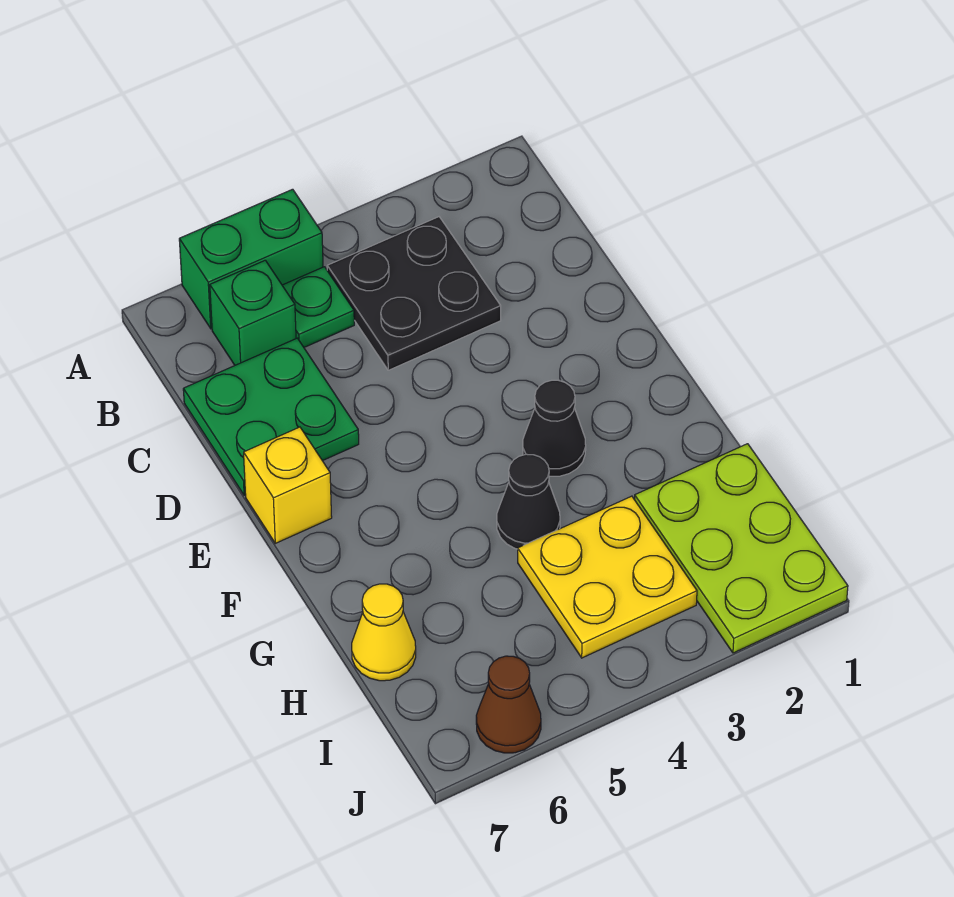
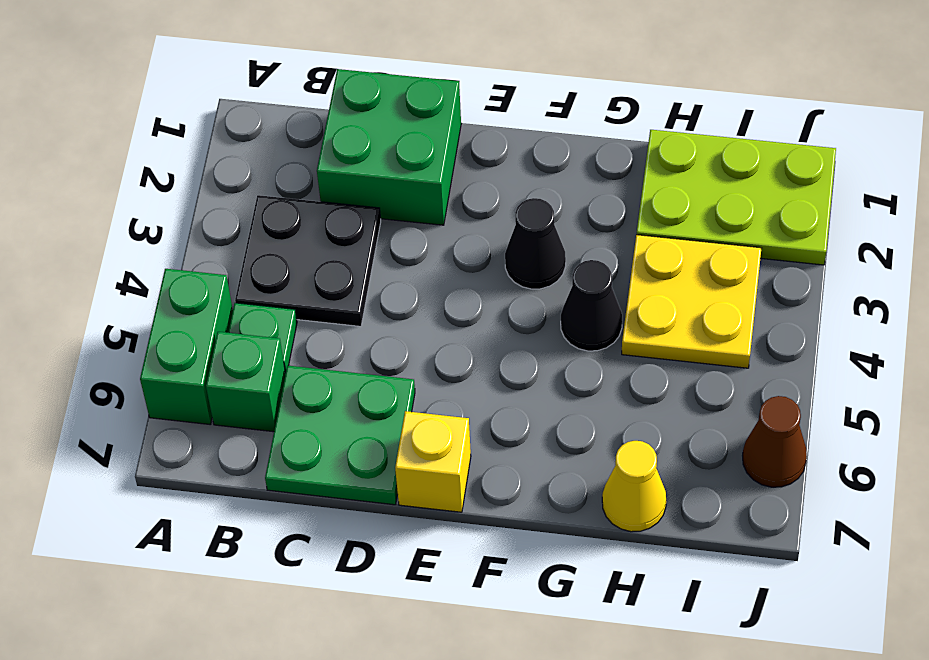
none -> green brick C1:D2 level 1

